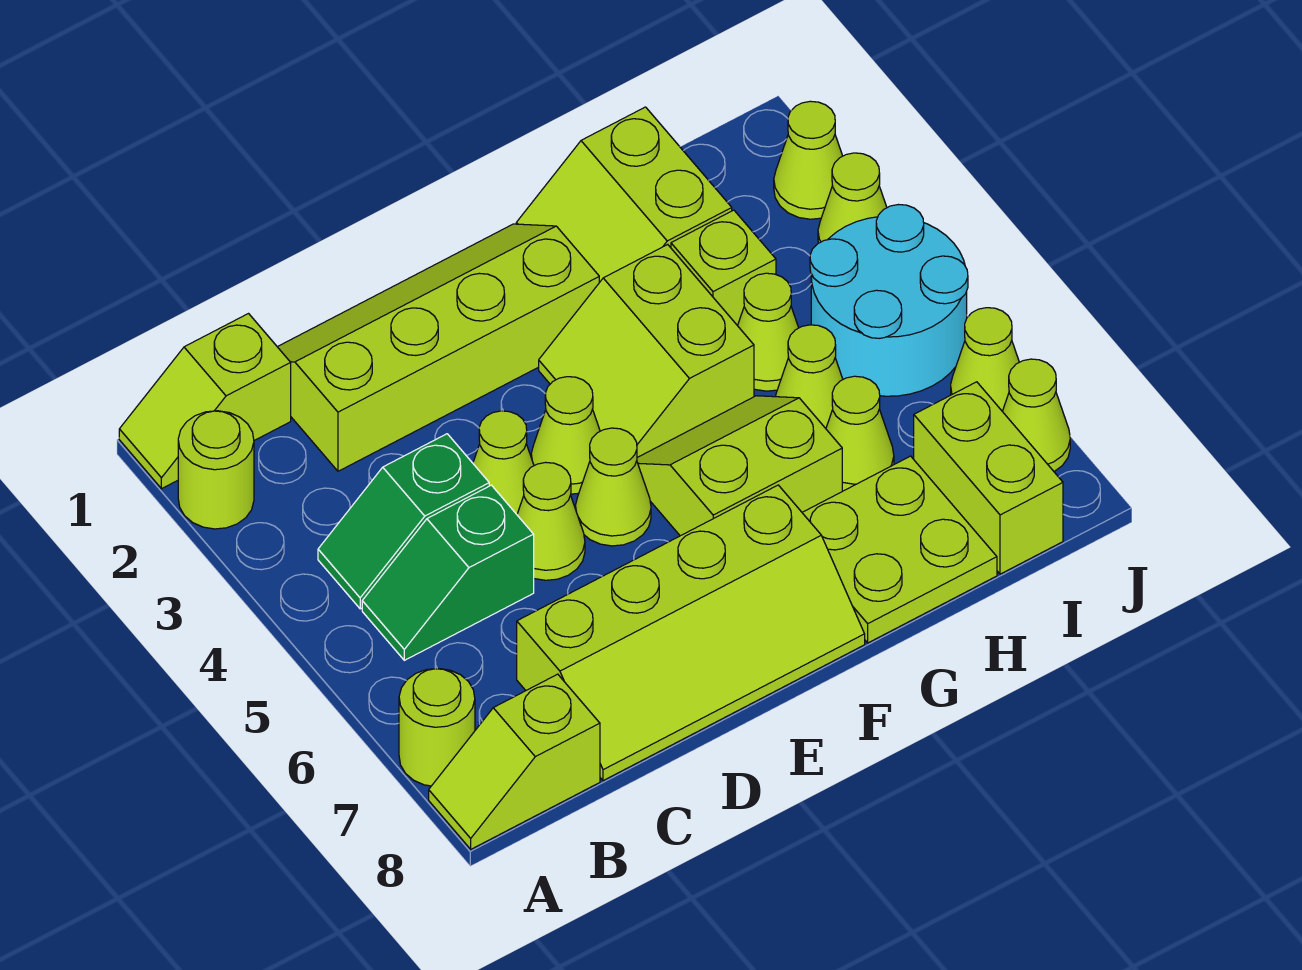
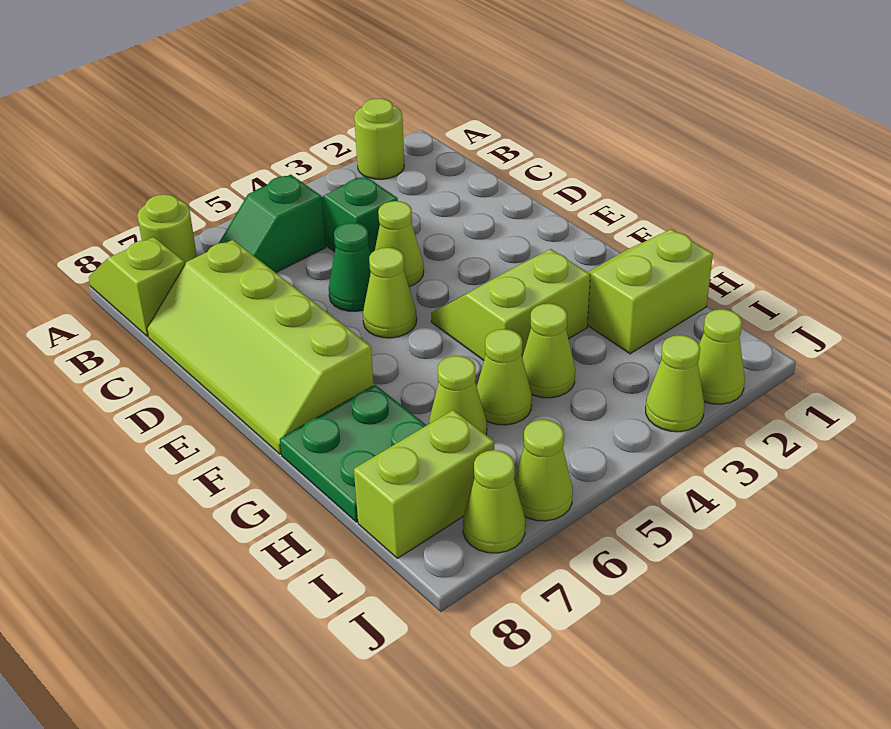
lime slope A1:B1 level 1 top B -> none
green slope B5:C5 level 1 top C -> green slope B5:B6 level 1 top 5
lime slope C1:F2 level 1 top 2 -> none
lime cone D5 level 1 -> green cone D5 level 1
lime cone E4 level 1 -> none
lime slope F5:G6 level 1 top 6 -> none
lime plate G7:H8 level 1 -> green plate G7:H8 level 1
lime brick H3 level 1 -> none
cyan round brick I4:J5 level 1 -> none

